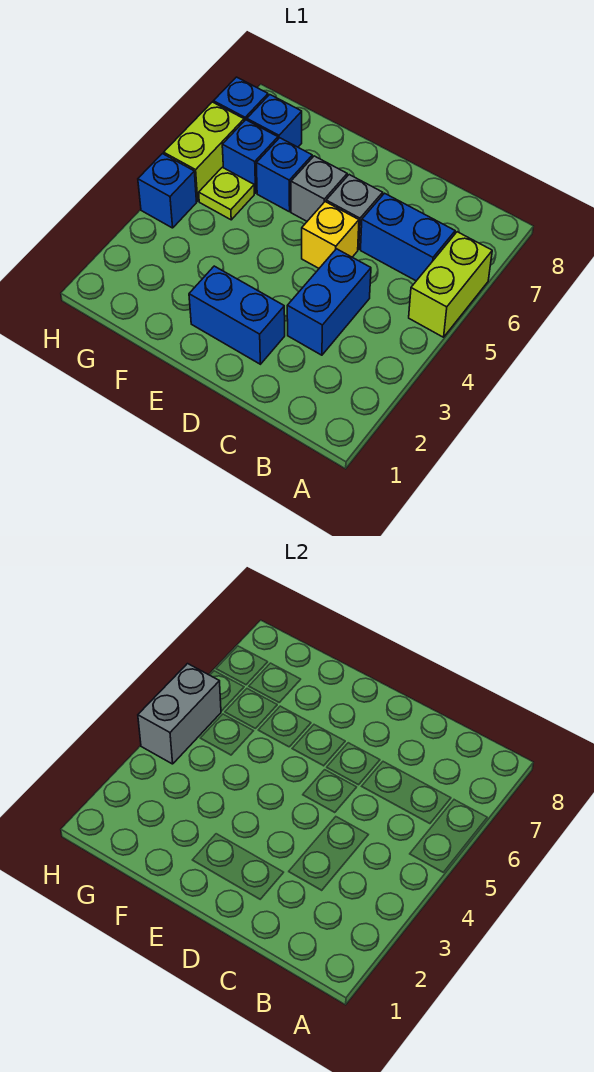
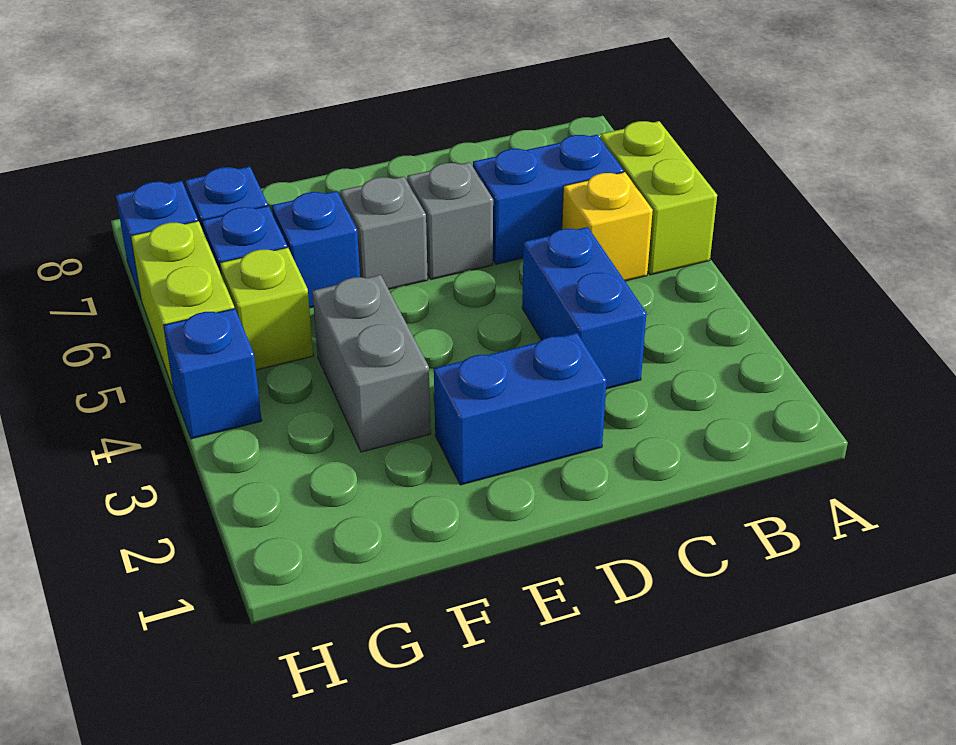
yellow brick D5 level 1 -> yellow brick B5 level 1
lime plate G5 level 1 -> lime brick G5 level 1
grey brick H4:H5 level 2 -> grey brick F3:F4 level 1

